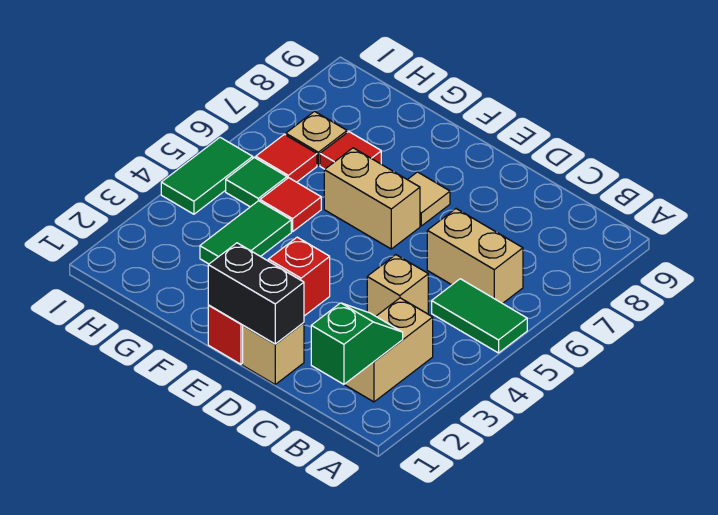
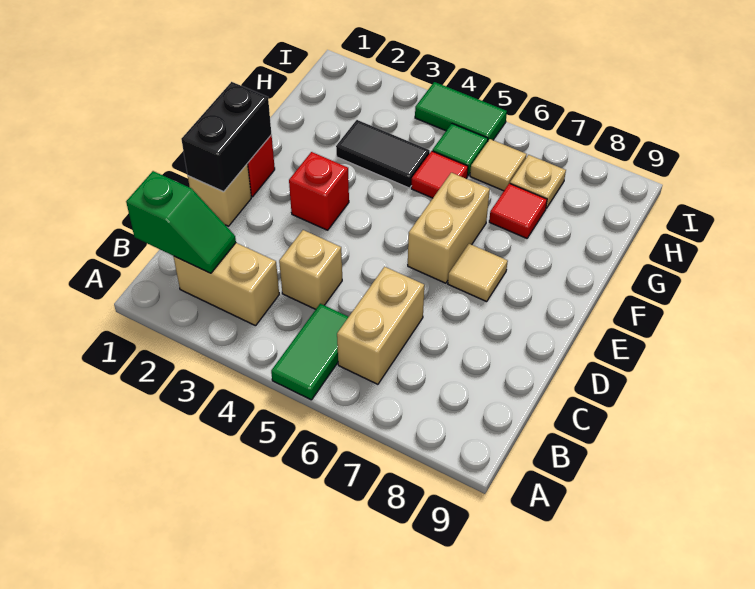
green tile G3:G4 level 1 -> black tile G3:G4 level 1
red tile H6 level 1 -> tan tile H6 level 1

